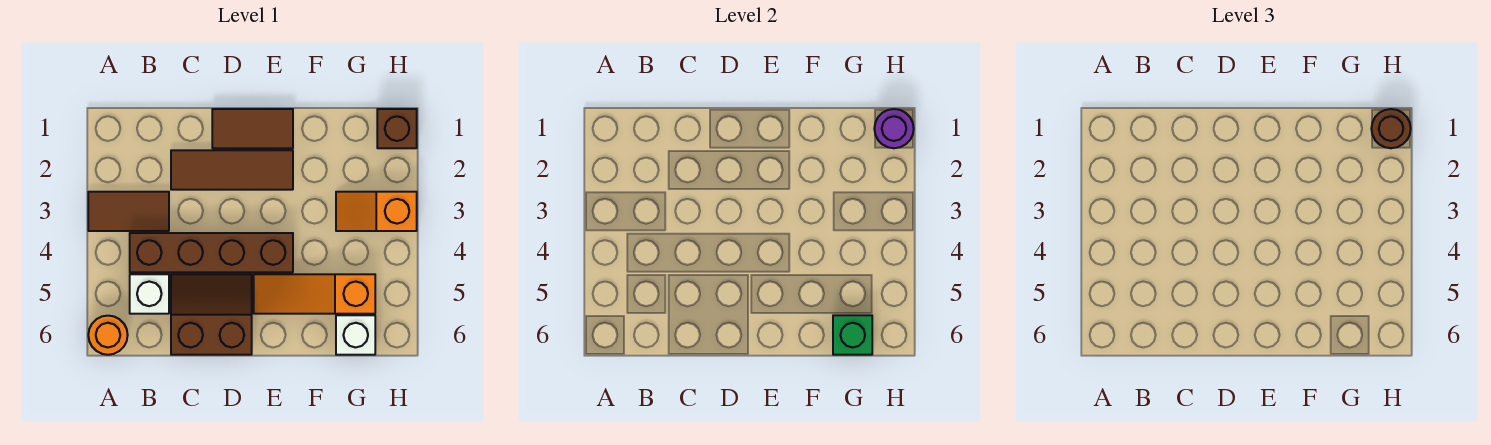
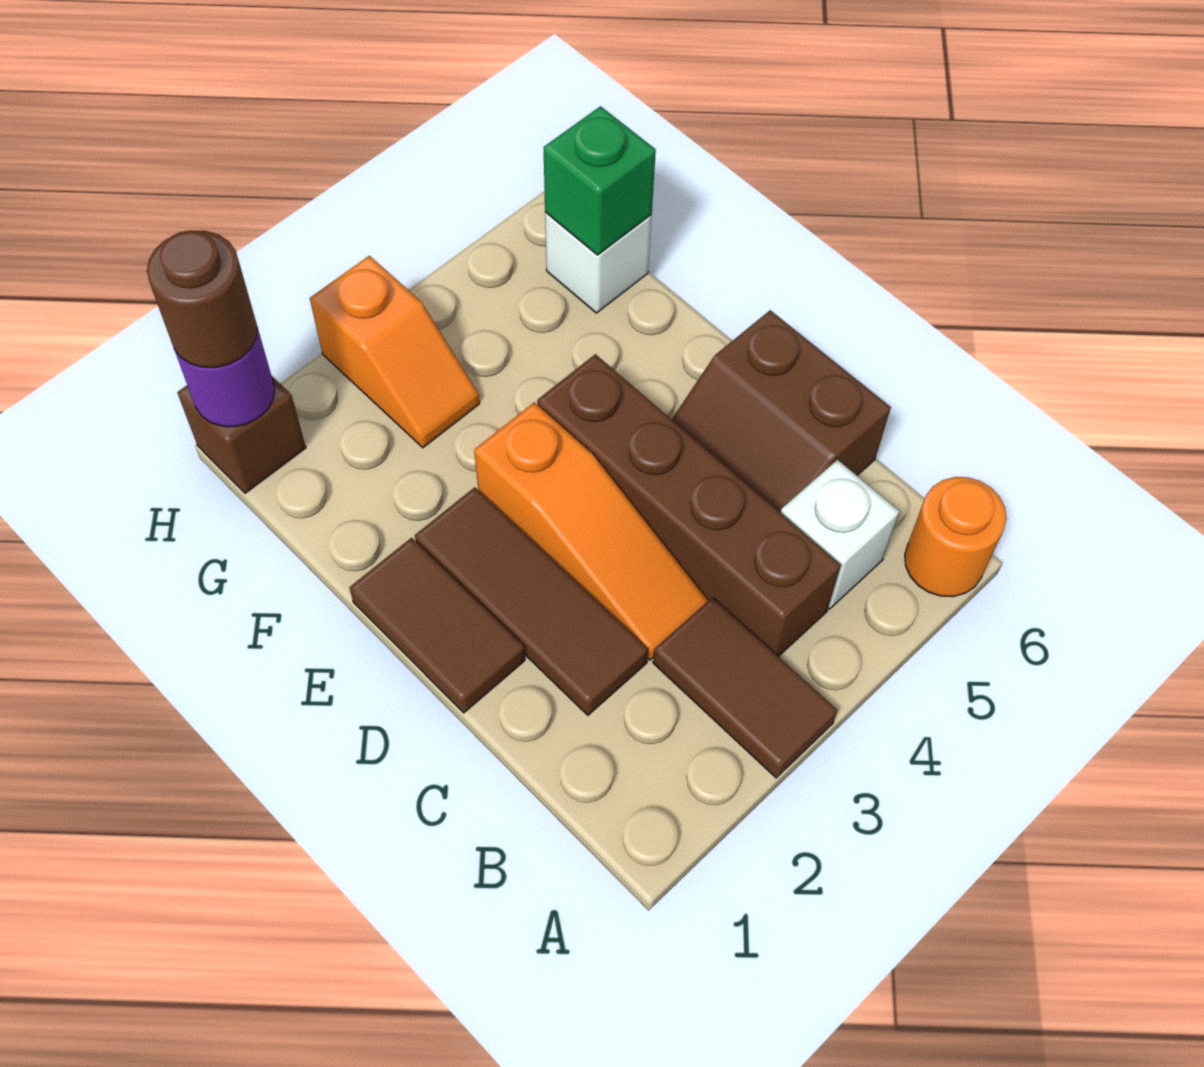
orange slope E5:G5 level 1 top G -> orange slope C3:E3 level 1 top E

